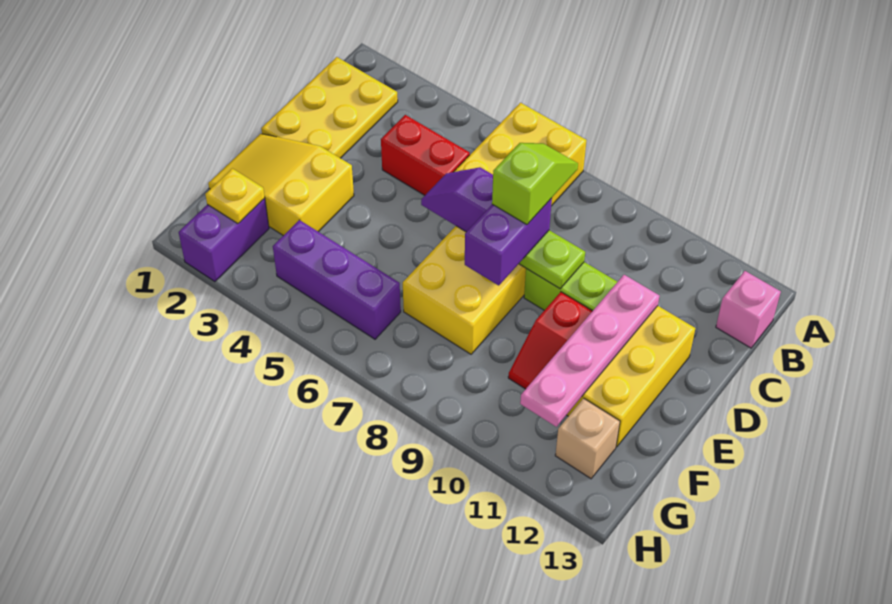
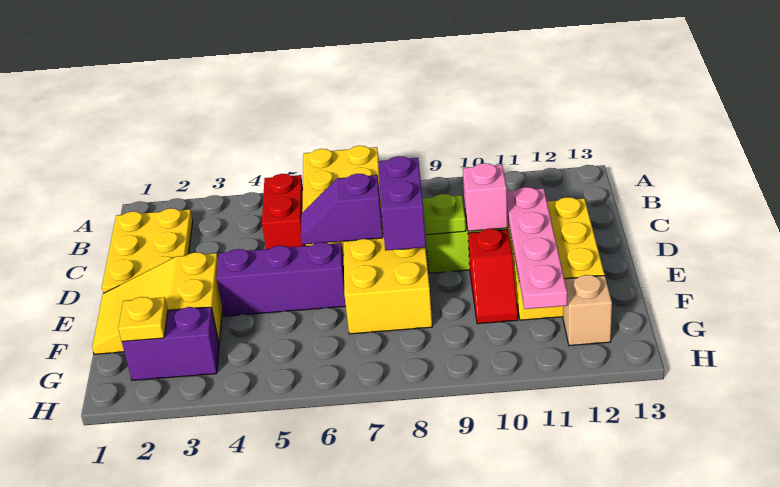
pink brick B13 level 1 -> pink brick D10 level 2
red brick C4:C5 level 1 -> red brick B5:C5 level 1
lime slope C8:D8 level 4 top D -> none
purple brick G2:H2 level 1 -> purple brick G2:G3 level 1
purple brick G4:G6 level 1 -> purple brick E4:E6 level 1

